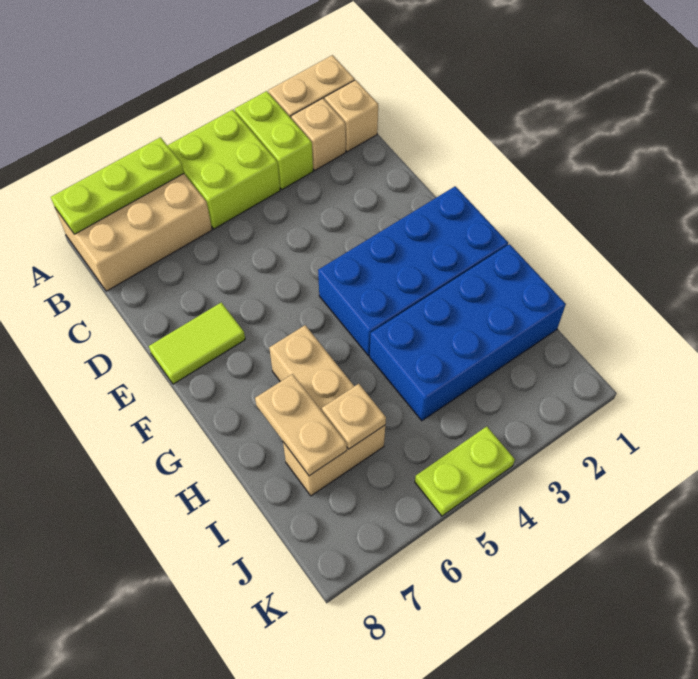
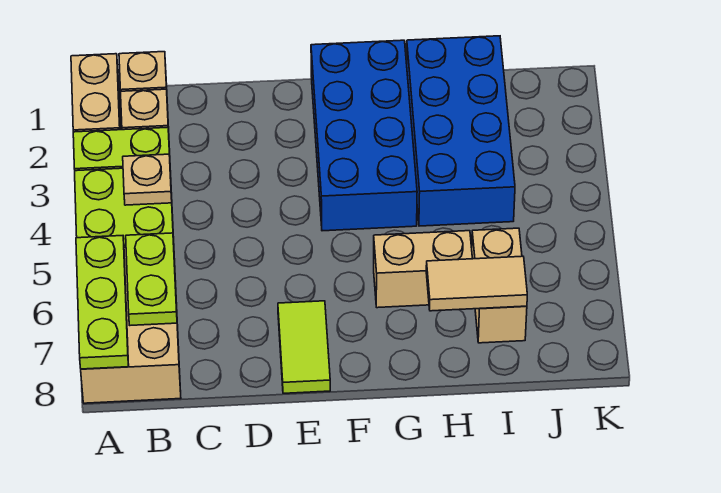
tan plate H7:I7 level 2 -> tan tile H7:I7 level 2
tan plate I6 level 2 -> tan plate B4 level 2
lime plate K4:K5 level 1 -> lime plate B6:B7 level 2

